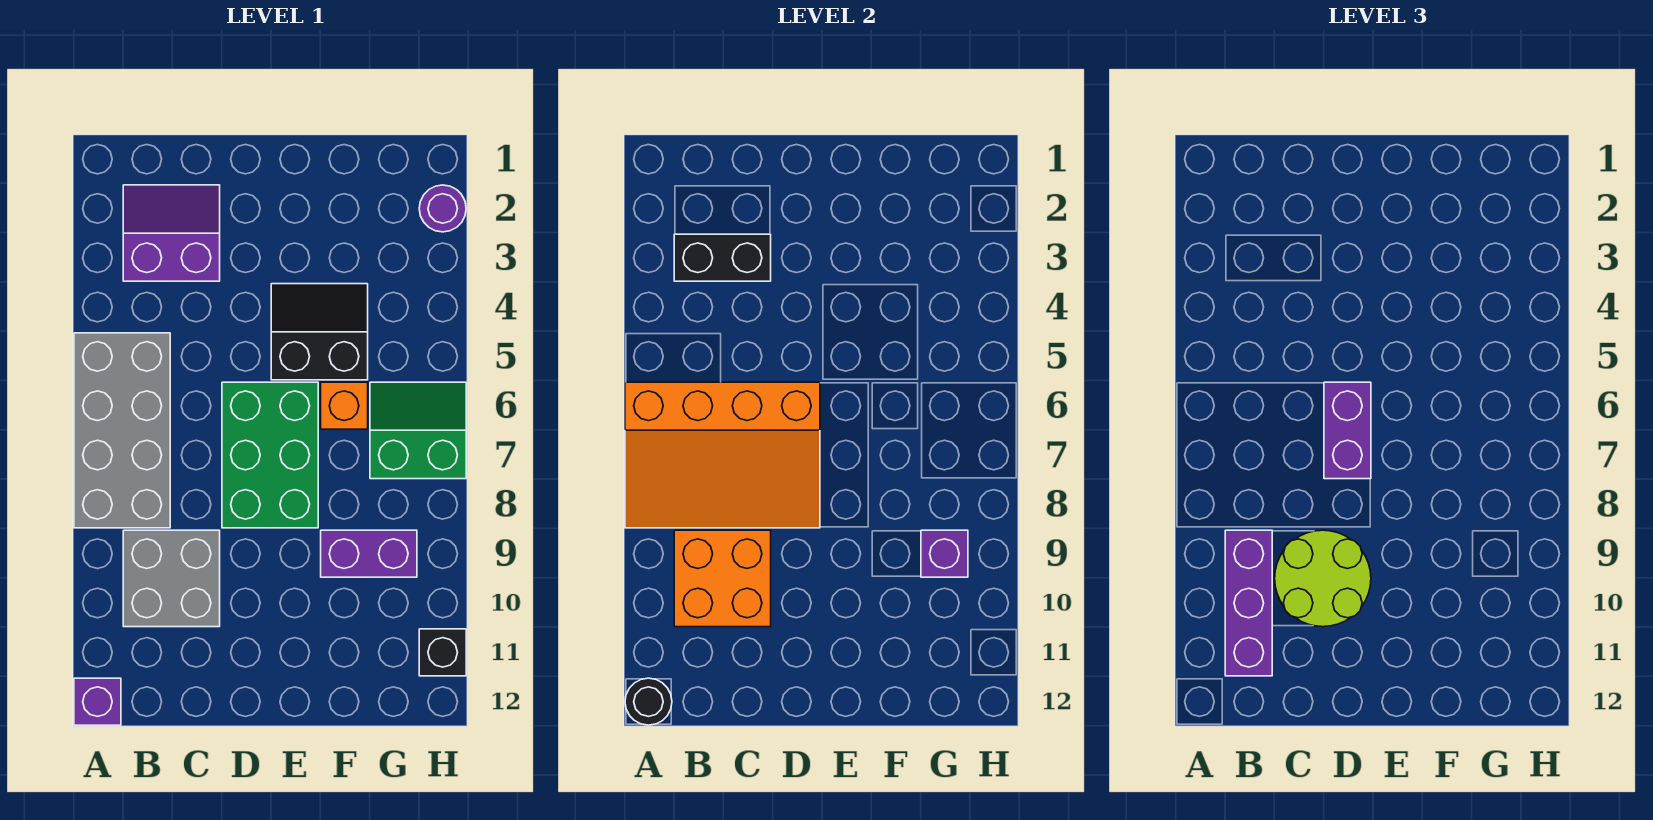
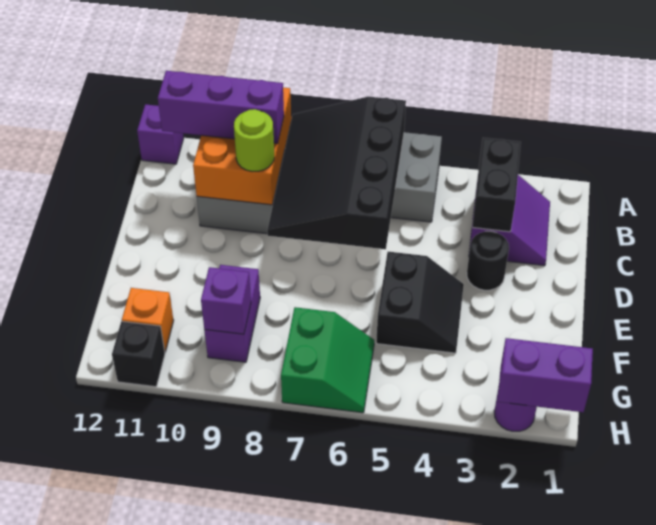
orange slope A6:D8 level 2 top 6 -> black slope A6:D8 level 2 top 6
black round brick A12 level 2 -> black round brick D3 level 1
orange brick B9:C10 level 2 -> orange brick A9:C10 level 2
lime round brick C9:D10 level 3 -> lime round brick C9 level 3
green brick D6:E8 level 1 -> none
purple brick D6:D7 level 3 -> purple brick H1:H2 level 2
orange brick F6 level 1 -> orange brick G11 level 1

